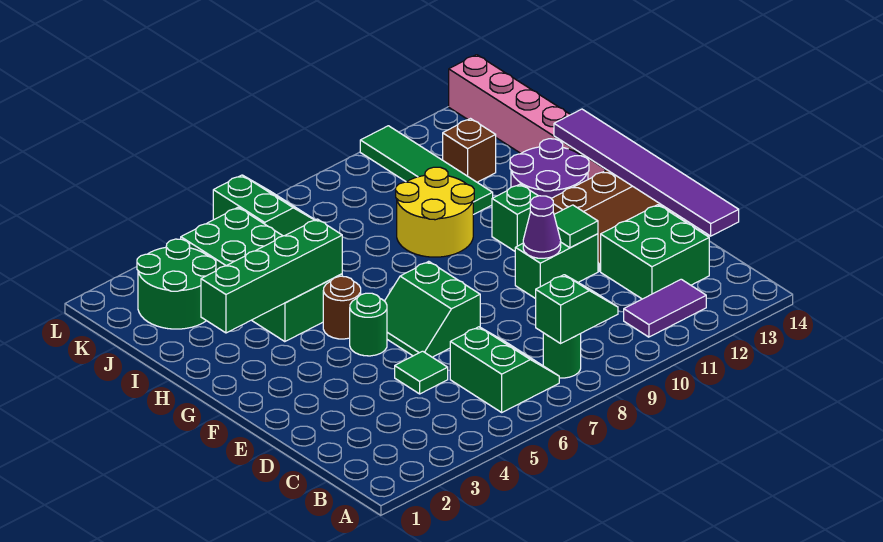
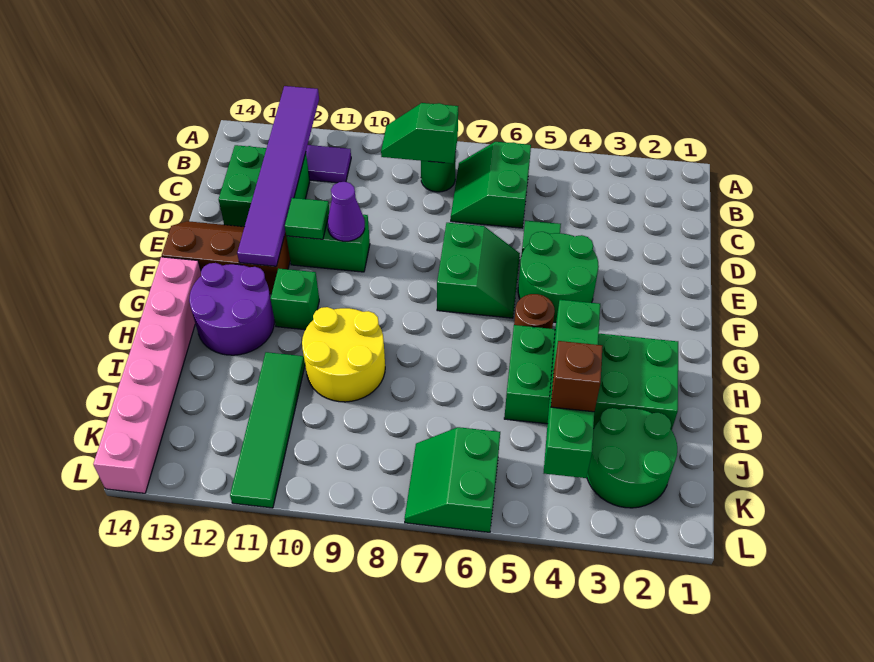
purple tile C14:H14 level 2 -> purple tile A12:F12 level 2
green round brick F5 level 1 -> green round brick E4:F5 level 1
green brick H2:H5 level 2 -> green brick H4:K4 level 2
green brick H4:K5 level 1 -> green brick H2:I5 level 1
brown brick J12 level 1 -> brown brick J4 level 3

